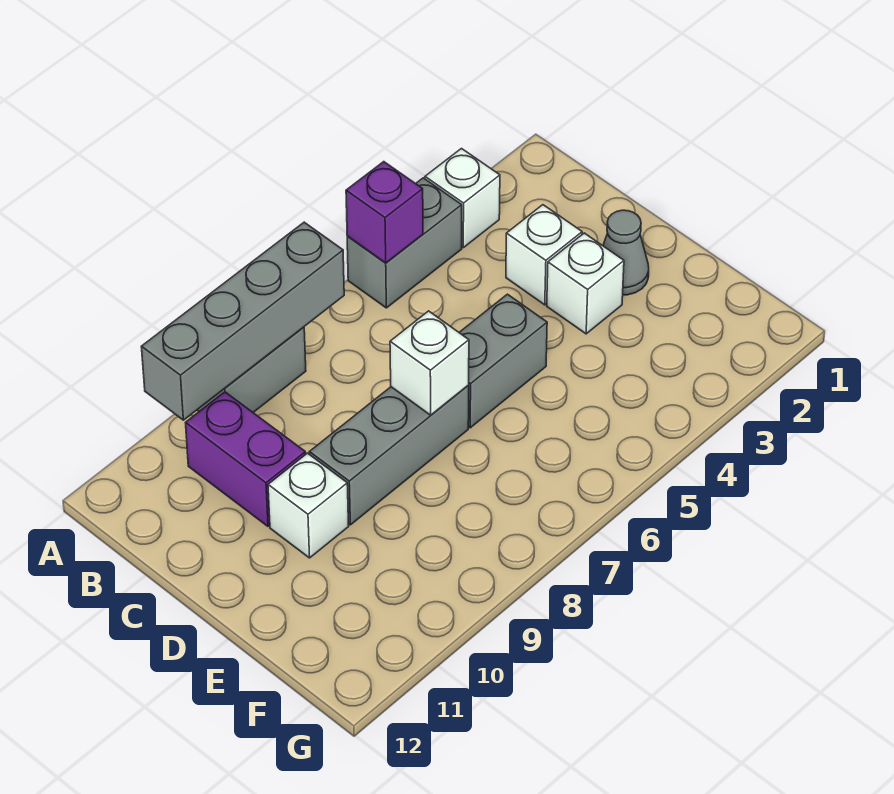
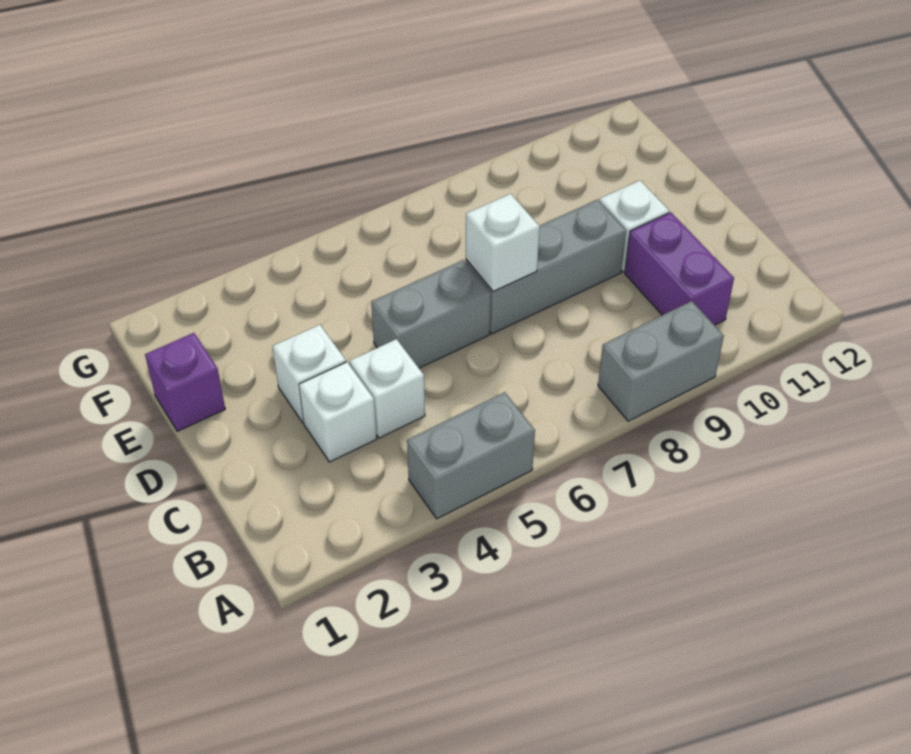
white brick A3 level 1 -> white brick C4 level 1
purple brick A5 level 2 -> purple brick E1 level 1
grey brick A7:A10 level 2 -> none
grey cone D2 level 1 -> none

